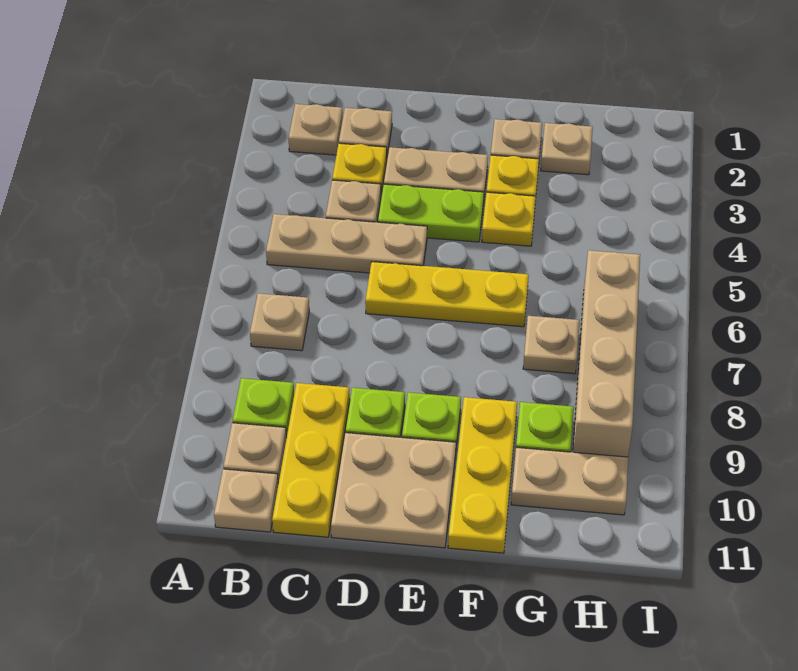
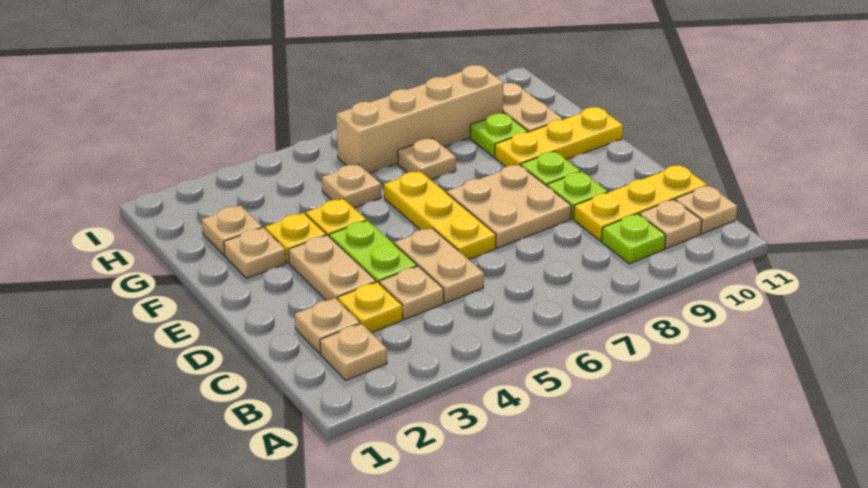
tan plate B5:D5 level 1 -> tan plate C5:D5 level 1
tan plate B7 level 1 -> tan plate G5 level 1
tan plate D10:E11 level 1 -> tan plate D7:E8 level 1

